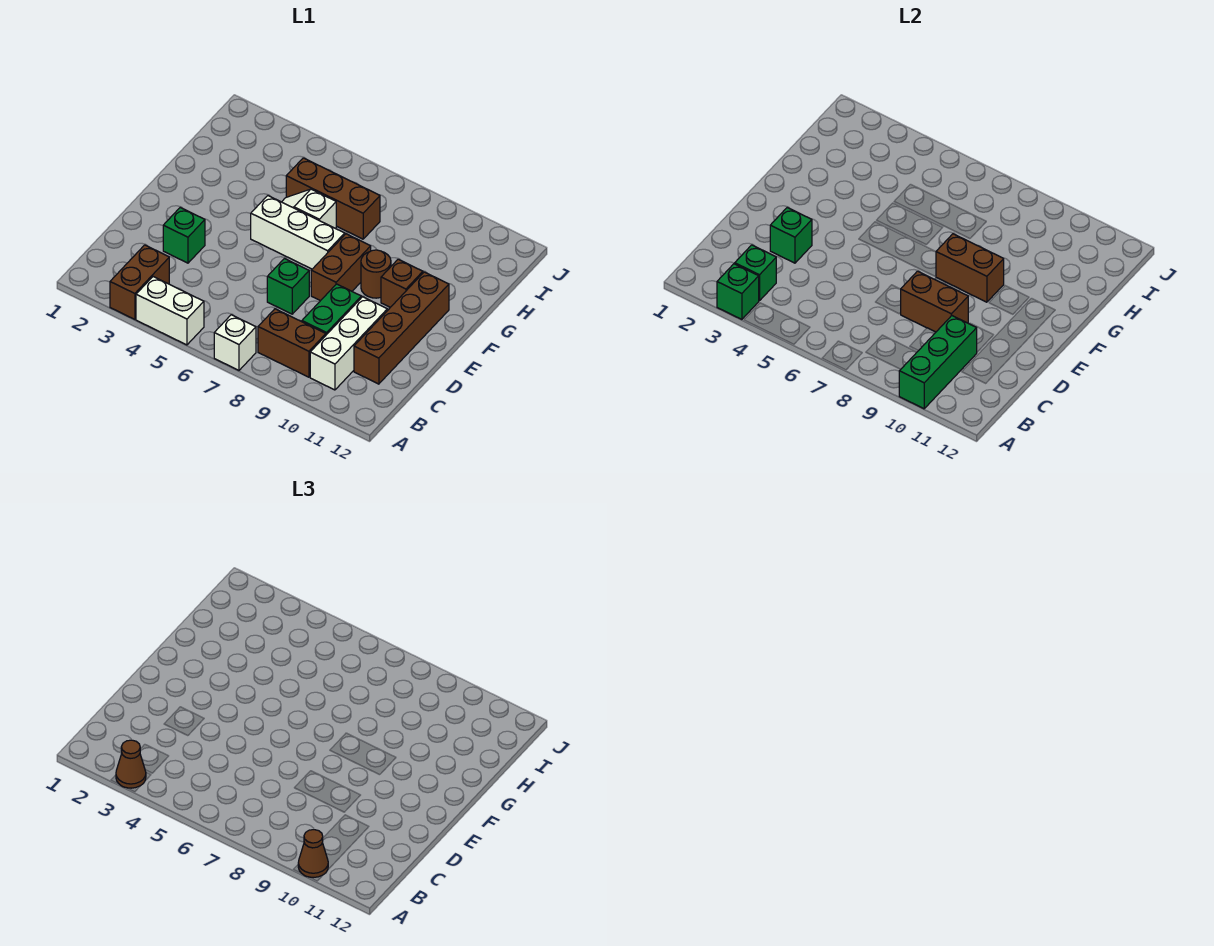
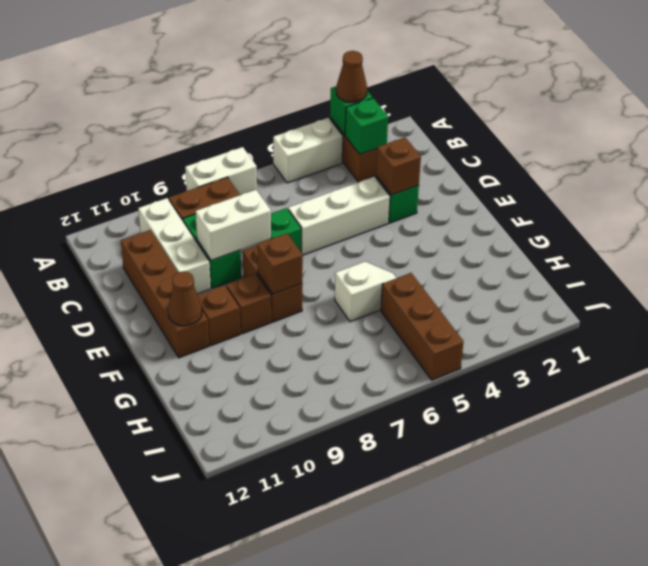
white brick A7 level 1 -> white brick A7:A8 level 1
green brick A10:C10 level 2 -> none
brown cone A10 level 3 -> brown cone F11 level 2
green brick D3 level 2 -> brown brick D3 level 2
brown brick D8:D9 level 2 -> white brick D8:D9 level 2
white brick F5:F7 level 1 -> white brick D4:D6 level 1
brown brick F8:F9 level 2 -> brown brick F8 level 2
brown round brick F9 level 1 -> brown brick F9 level 1
brown brick H5:H7 level 1 -> brown brick H5:J5 level 1

